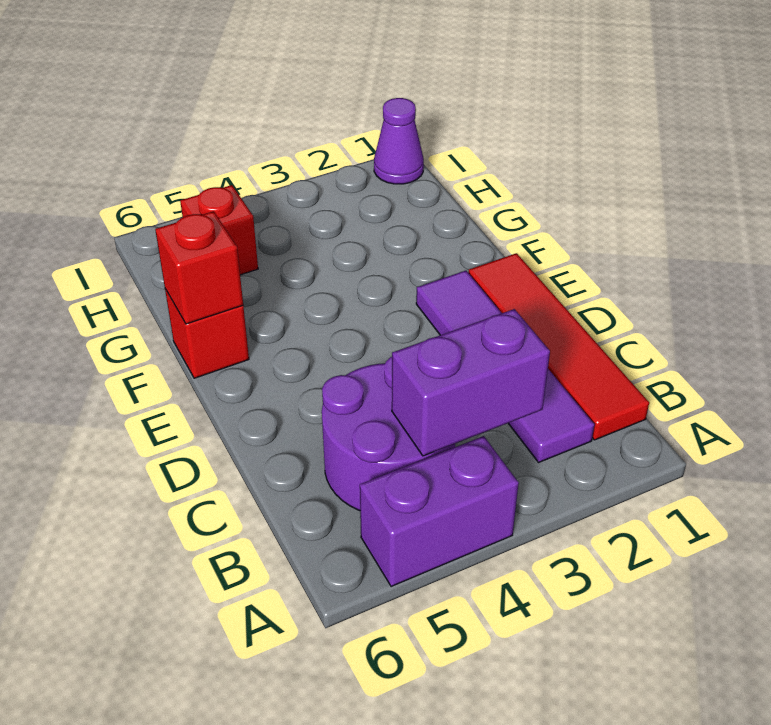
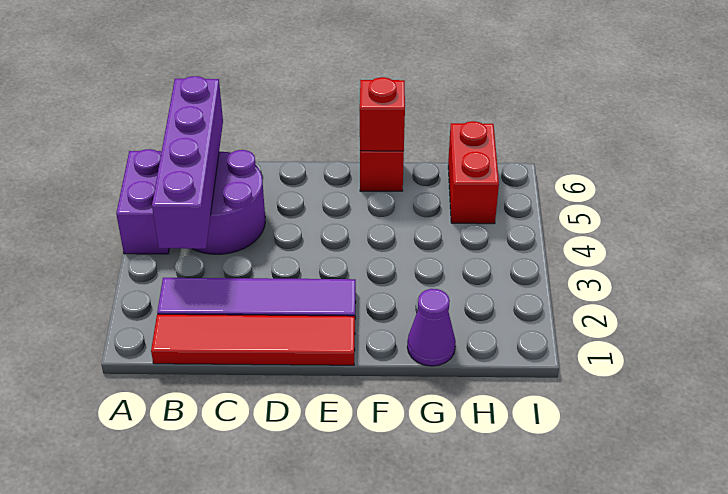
purple brick B3:B4 level 2 -> purple brick B3:B6 level 2
red brick H5 level 1 -> red brick H5:H6 level 1
purple cone I1 level 1 -> purple cone G1 level 1

